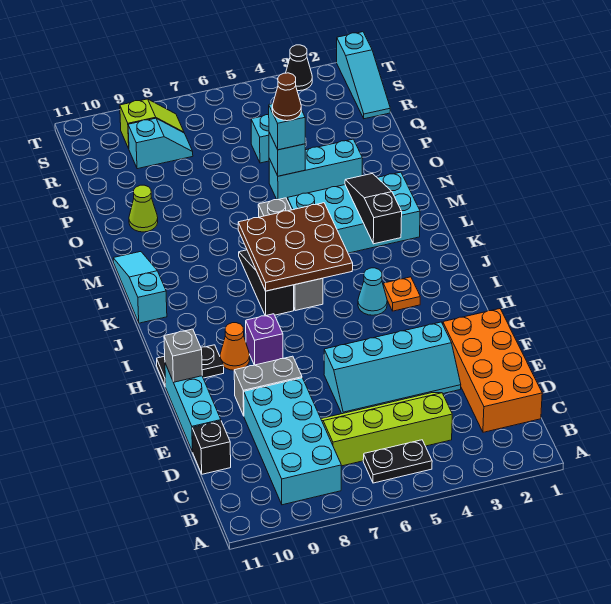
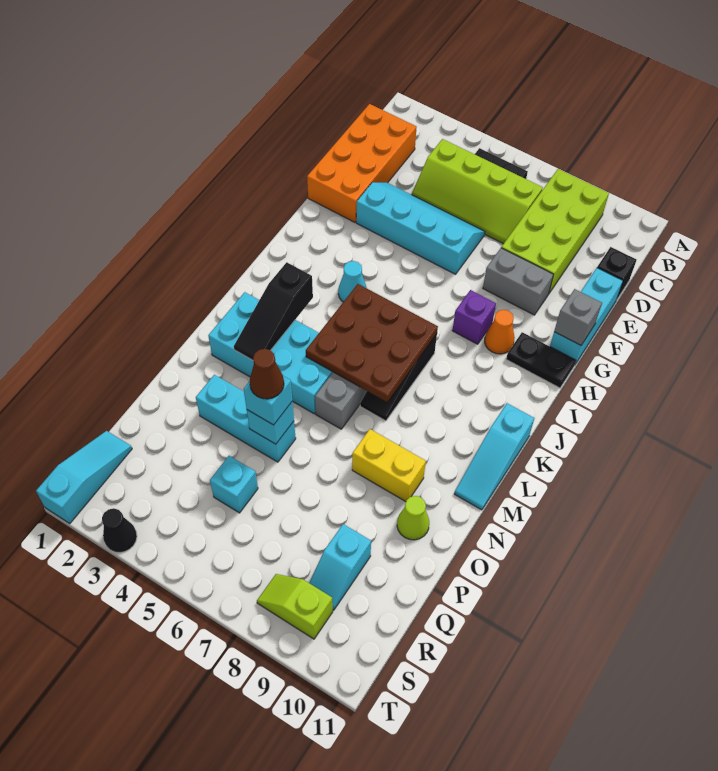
cyan brick B8:E9 level 1 -> lime brick B8:E9 level 1
orange plate I3 level 1 -> none
none -> yellow brick N8:N9 level 1
cyan slope R8:R9 level 1 top 9 -> cyan slope Q9:R9 level 1 top Q

